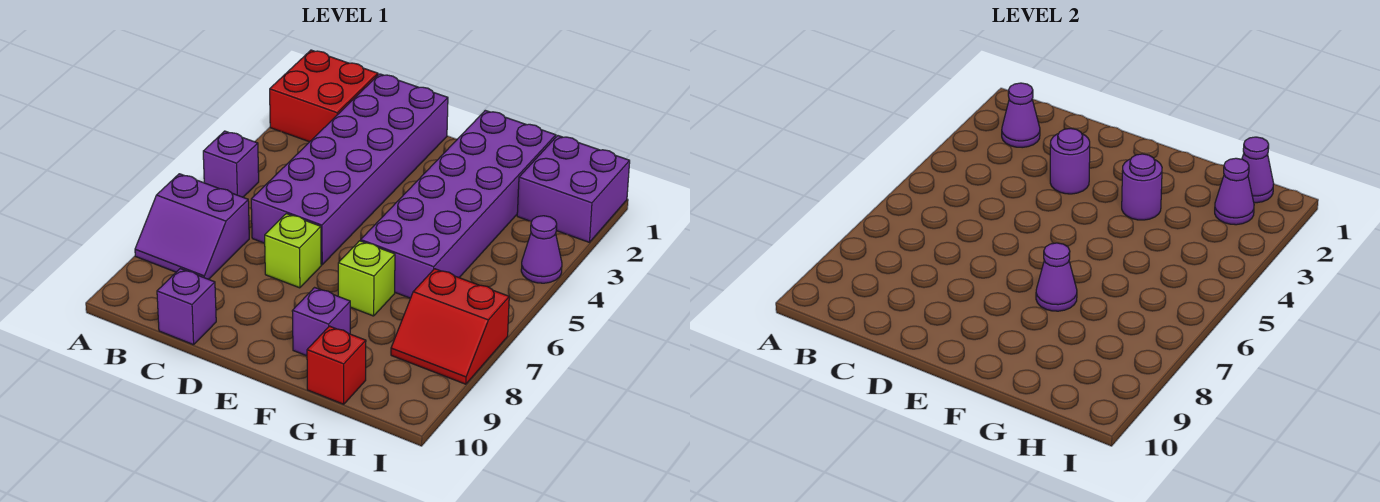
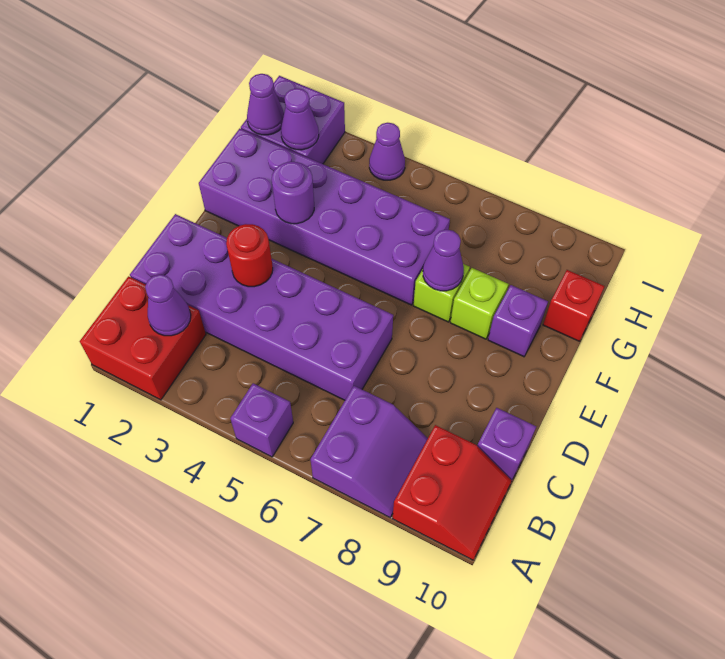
purple round brick D3 level 2 -> red round brick D3 level 2
lime brick D7 level 1 -> lime brick F8 level 1
red slope H7:I8 level 1 top 7 -> red slope A9:B10 level 1 top 9

